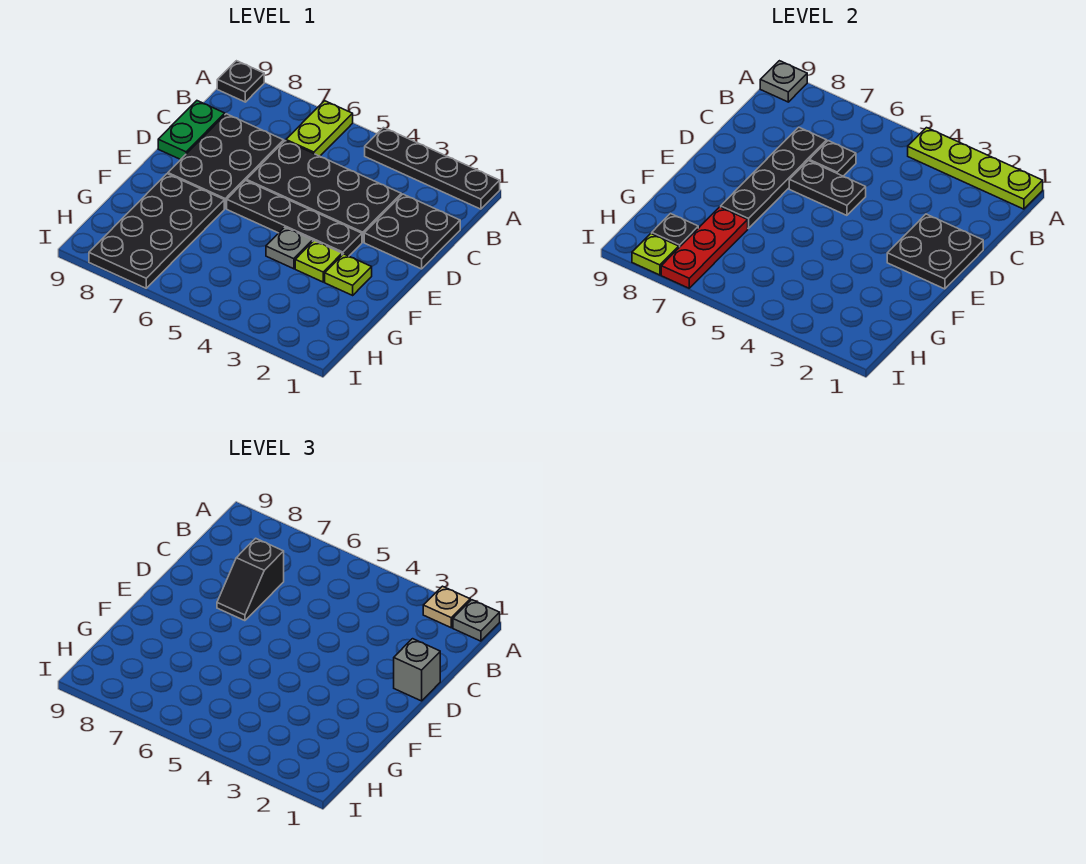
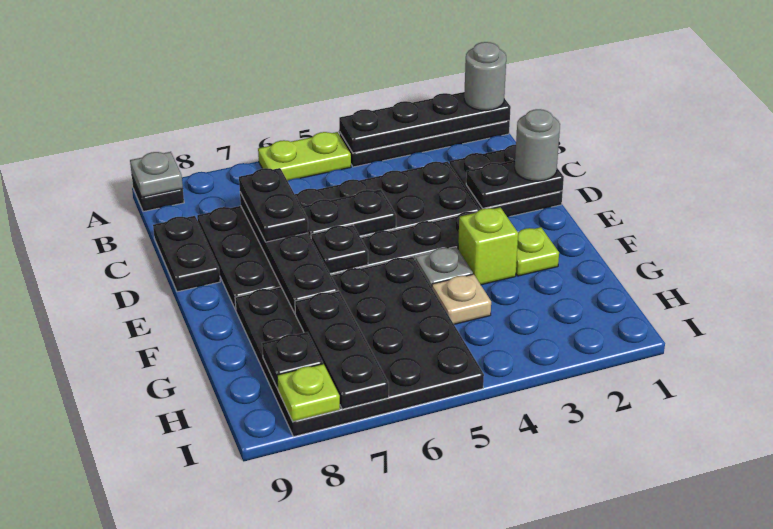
lime plate A1:A4 level 2 -> black plate A1:A4 level 2
grey plate A1 level 3 -> grey round brick A1 level 3
tan plate A2 level 3 -> tan plate G4 level 1
lime plate A6:B6 level 1 -> lime plate A5:A6 level 1
black plate C6 level 2 -> black plate E6 level 2
black slope C7:D7 level 3 top C -> black plate C7:D7 level 3
green plate C9:D9 level 1 -> black plate C9:D9 level 1
black plate D1:E2 level 2 -> black plate D1:D2 level 2
grey brick D1 level 3 -> grey round brick D1 level 3
lime plate F3 level 1 -> lime brick F3 level 1
black plate F7:I8 level 1 -> black plate F5:I8 level 1
red plate G7:I7 level 2 -> black plate G7:I7 level 2

